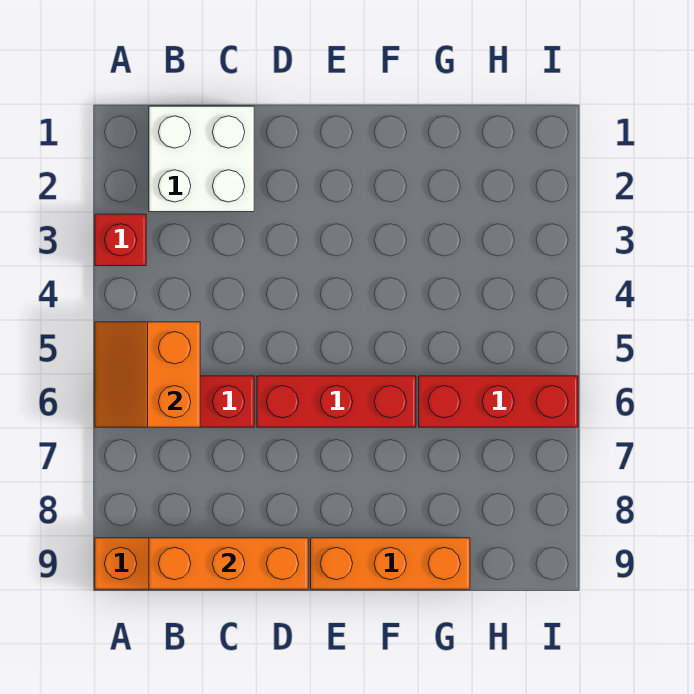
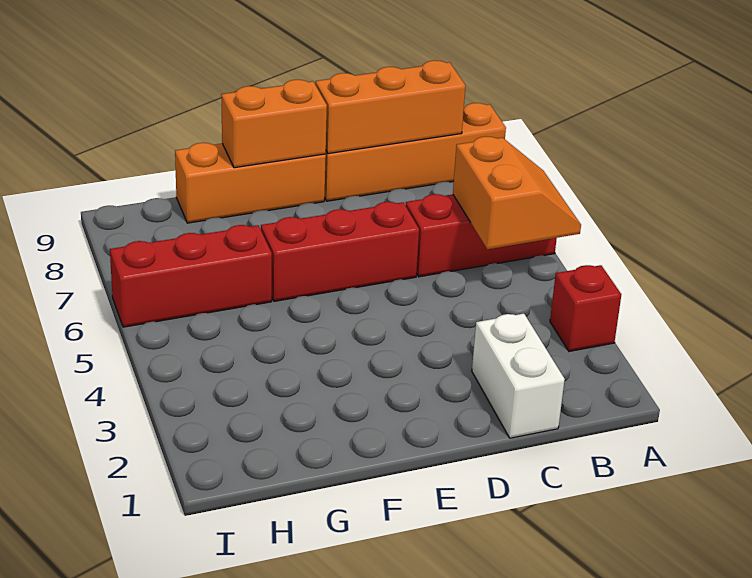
white brick B1:C2 level 1 -> white brick C1:C2 level 1
none -> orange brick E9:F9 level 2

